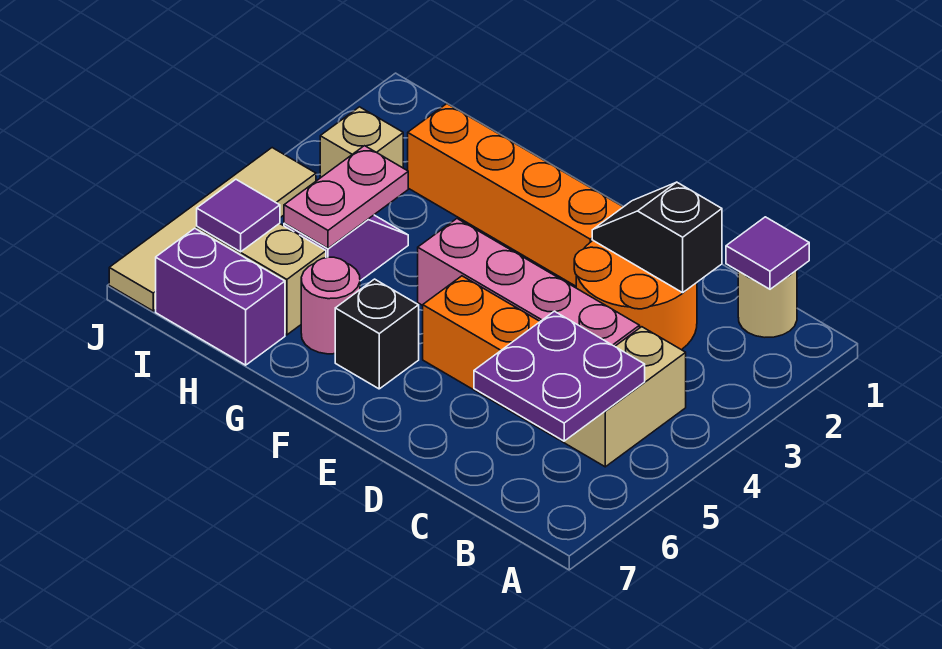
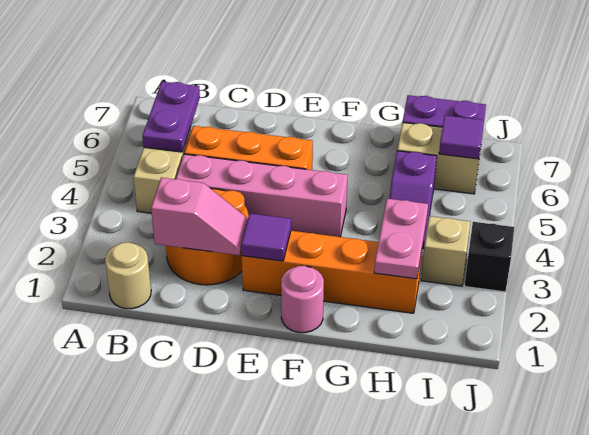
purple tile B1 level 2 -> purple tile E2 level 2
purple plate B5:C6 level 2 -> purple plate B5:B6 level 2
black slope C2:D2 level 2 top C -> pink slope C2:D2 level 2 top C
black brick F6 level 1 -> black brick J3 level 1
pink round brick G6 level 1 -> pink round brick F1 level 1
pink plate H4:H5 level 2 -> pink plate H2:H3 level 2
tan tile J4:J7 level 1 -> none

